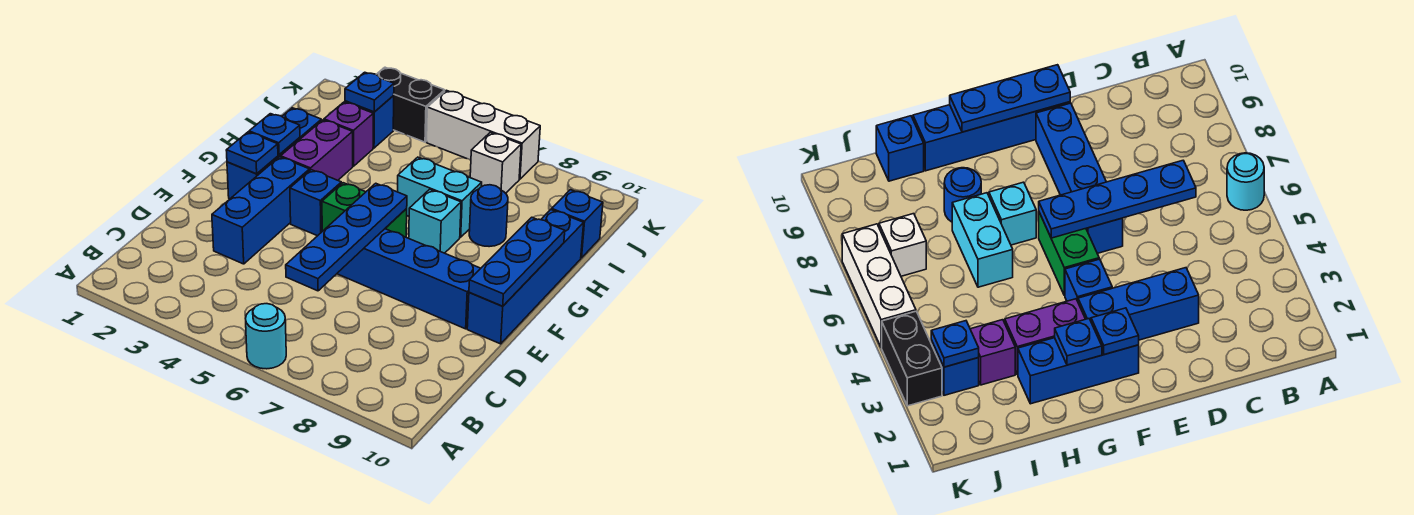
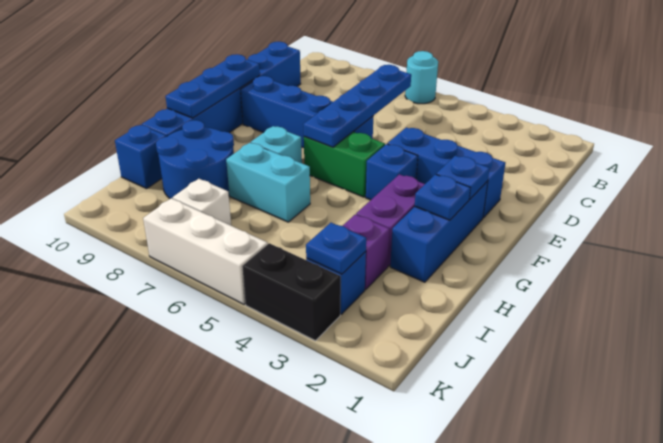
blue brick D3:F3 level 1 -> blue brick E2:E4 level 1
blue brick E10:H10 level 1 -> blue brick C10:H10 level 1
blue round brick H8 level 1 -> blue round brick H8:I9 level 1

